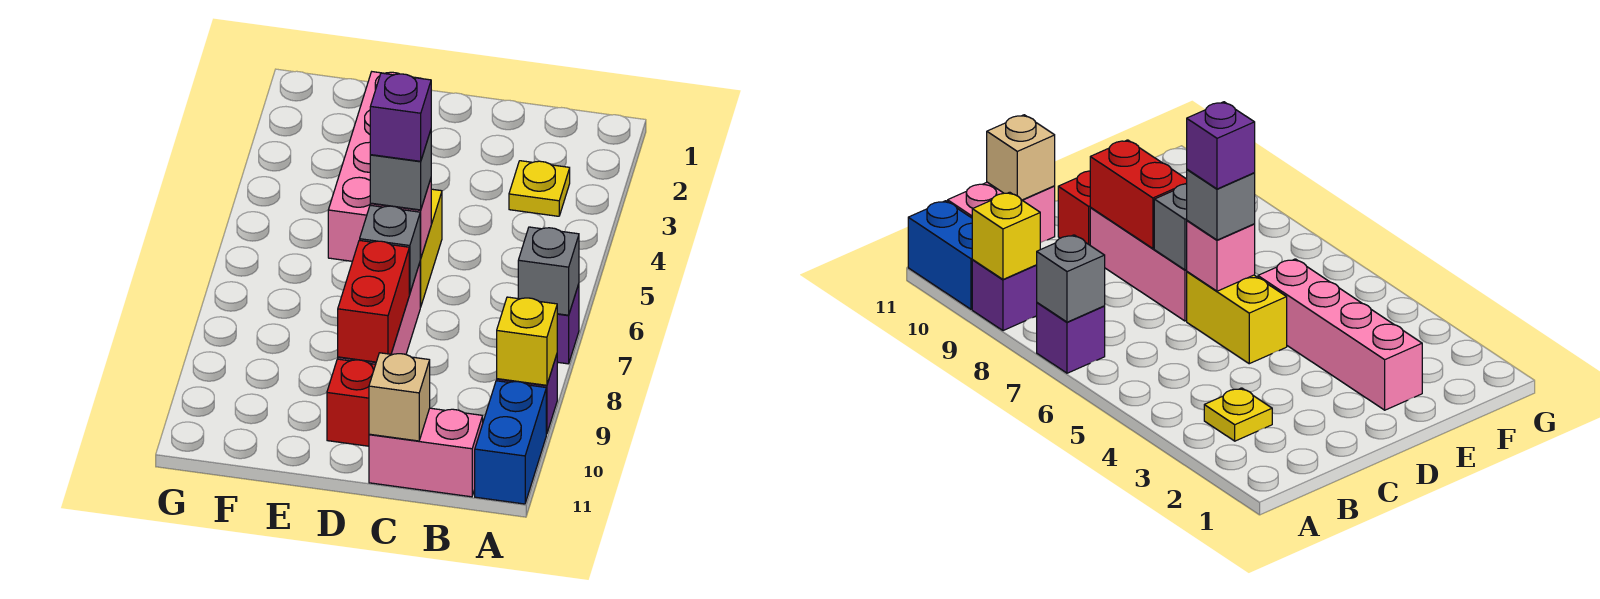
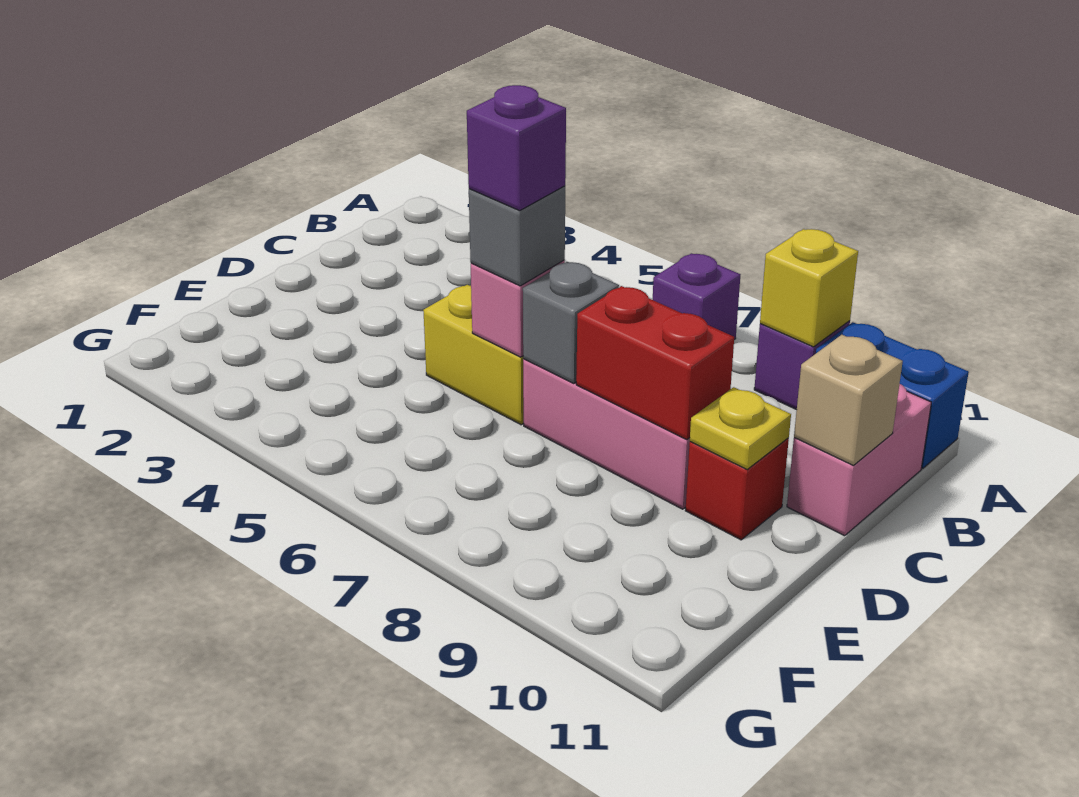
grey brick A7 level 2 -> none
yellow plate B3 level 1 -> yellow plate D10 level 2
pink brick E2:E5 level 1 -> none

